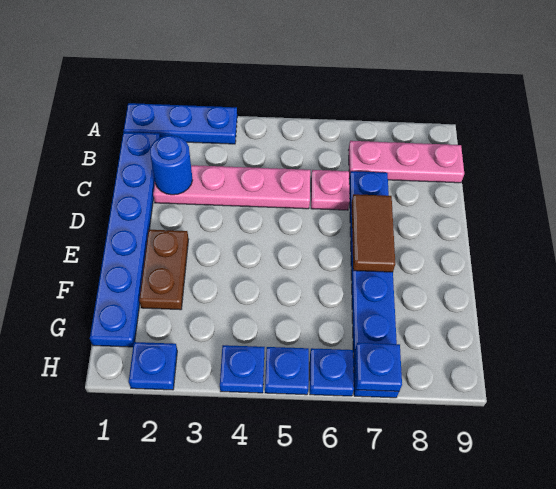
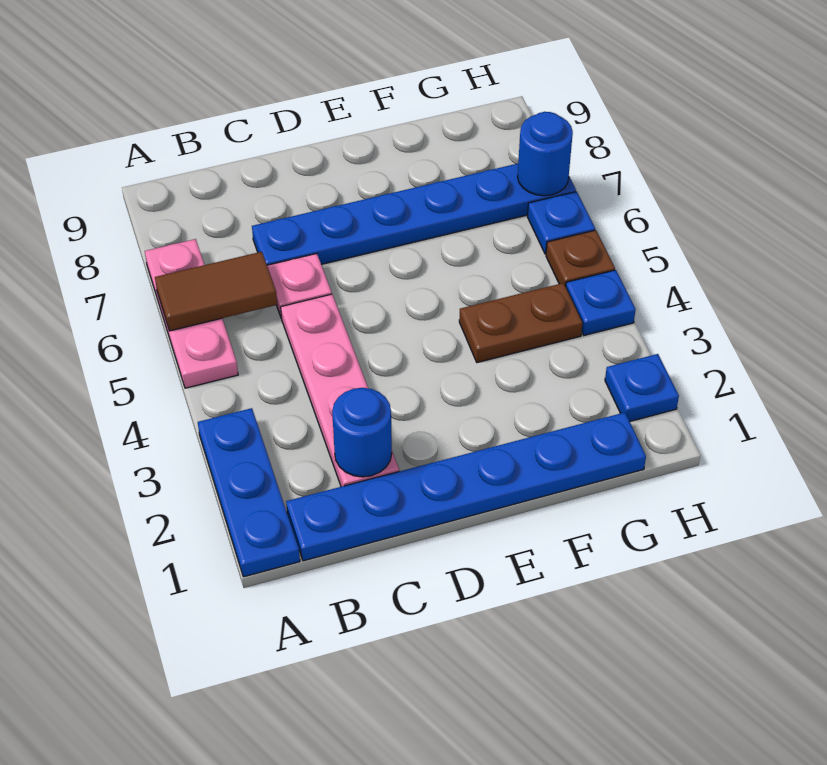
pink plate B7:B9 level 1 -> pink plate A5:A7 level 1
brown tile D7:E7 level 2 -> brown tile A6:B6 level 2
brown plate E2:F2 level 1 -> brown plate F4:G4 level 1
blue plate H5 level 1 -> brown plate H5 level 1
blue plate H7 level 2 -> blue round brick H7 level 2

